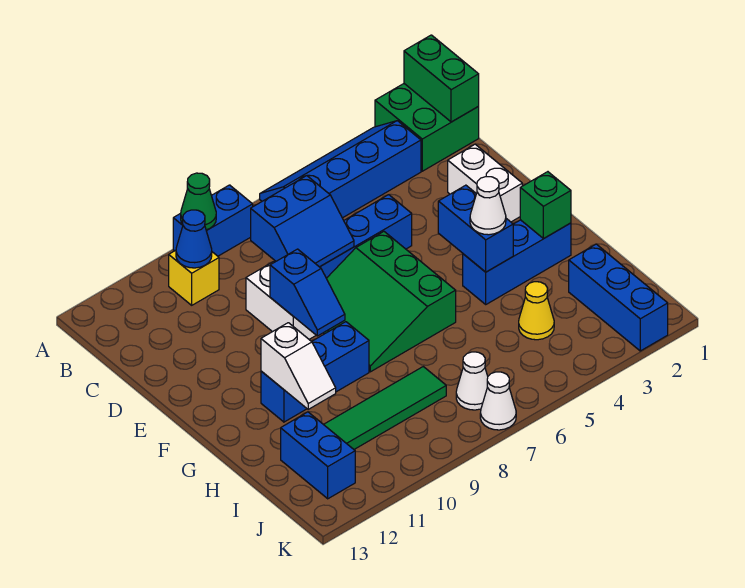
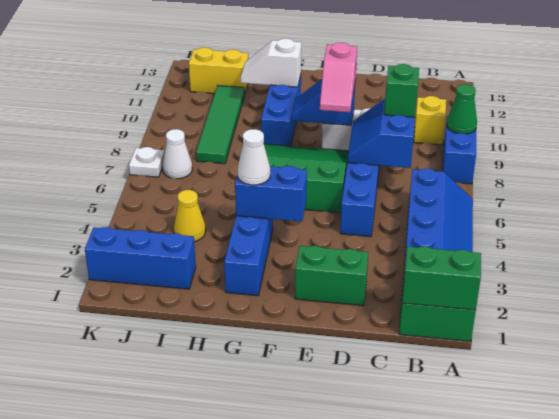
blue cone B10 level 2 -> none
white brick D2:E2 level 1 -> green brick D2:E2 level 1
none -> pink slope E8:E9 level 3 top 9
green brick G2 level 2 -> green brick C8 level 3
blue brick I12:J12 level 1 -> yellow brick I12:J12 level 1
white cone K7 level 1 -> white plate K7 level 1

